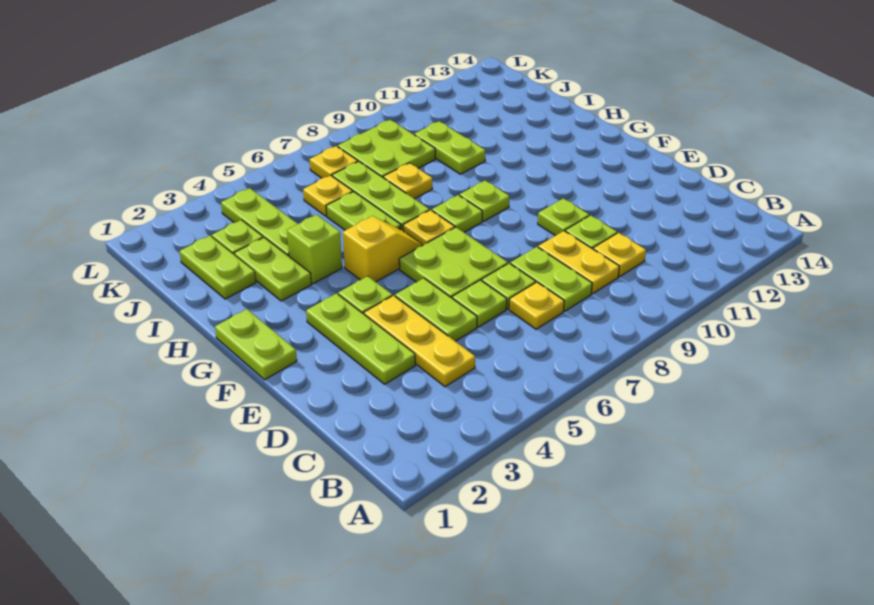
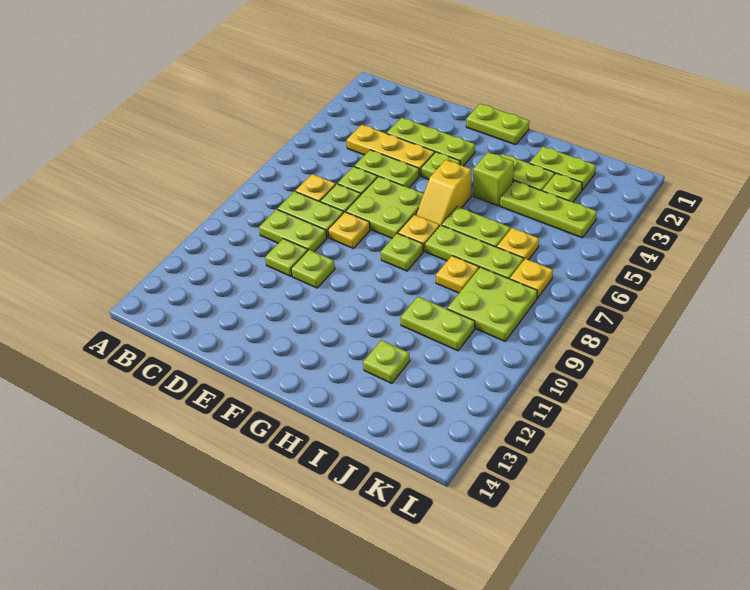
yellow plate C9:D9 level 1 -> lime plate C9:D9 level 1
yellow plate C10 level 1 -> yellow plate E8 level 1
lime plate G9 level 1 -> lime plate I12 level 1

